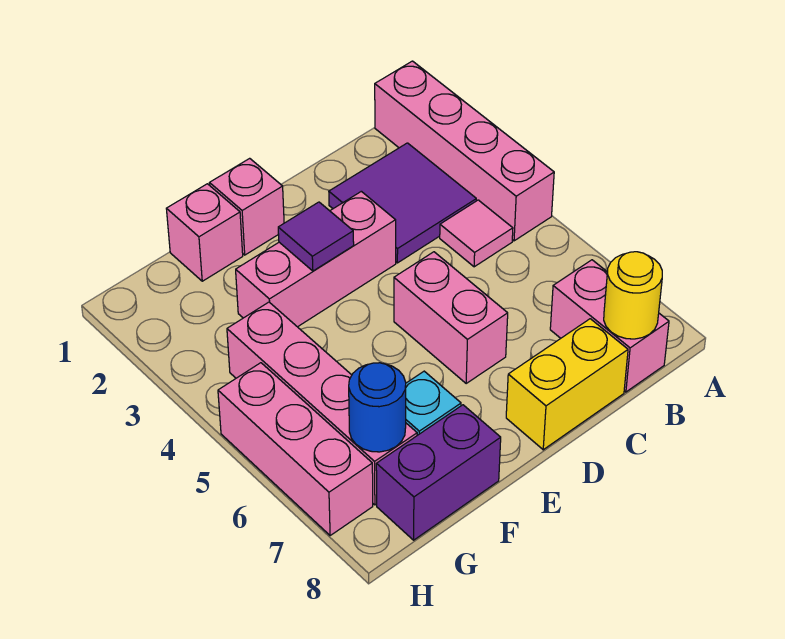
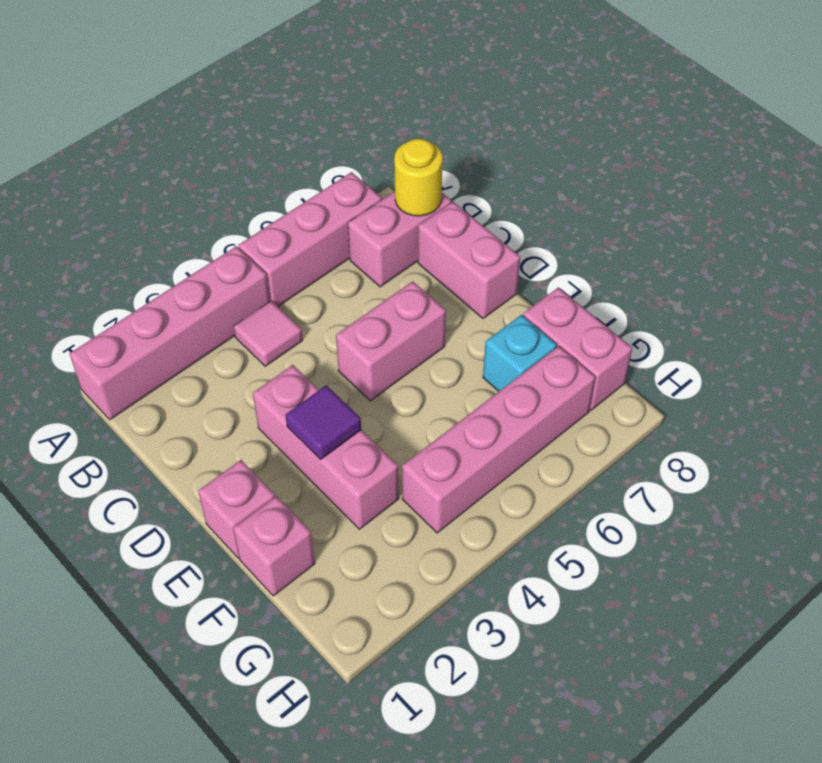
purple tile B2:C3 level 1 -> none
yellow brick C8:D8 level 1 -> pink brick C8:D8 level 1
purple brick F8:G8 level 1 -> pink brick F8:G8 level 1
blue round brick G7 level 2 -> none
pink brick H5:H7 level 1 -> pink brick A5:A7 level 1

